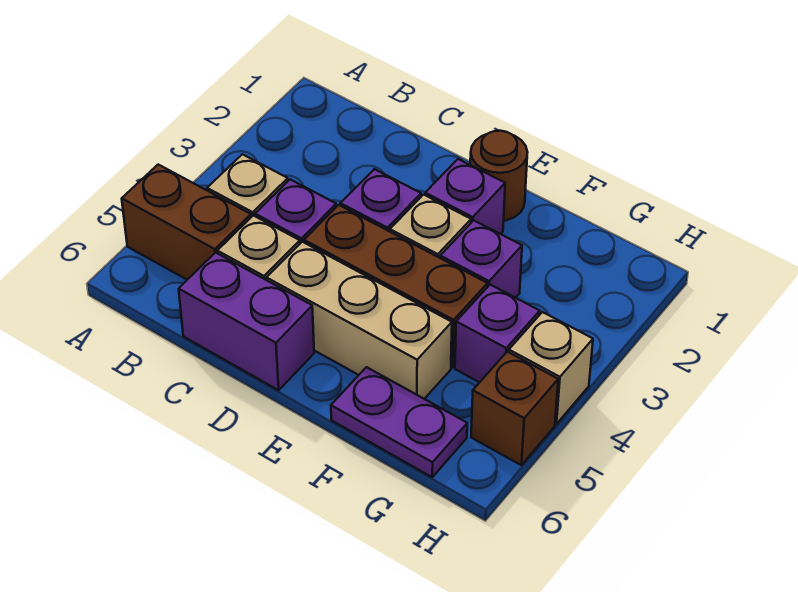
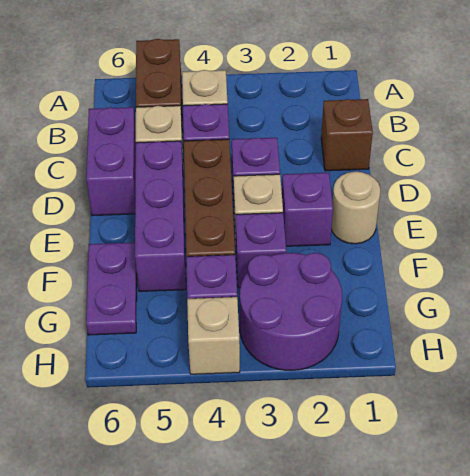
tan brick D5:F5 level 1 -> purple brick D5:F5 level 1
brown round brick E1 level 1 -> tan round brick E1 level 1
none -> purple round brick G2:H3 level 1
brown brick H5 level 1 -> brown brick C1 level 1

